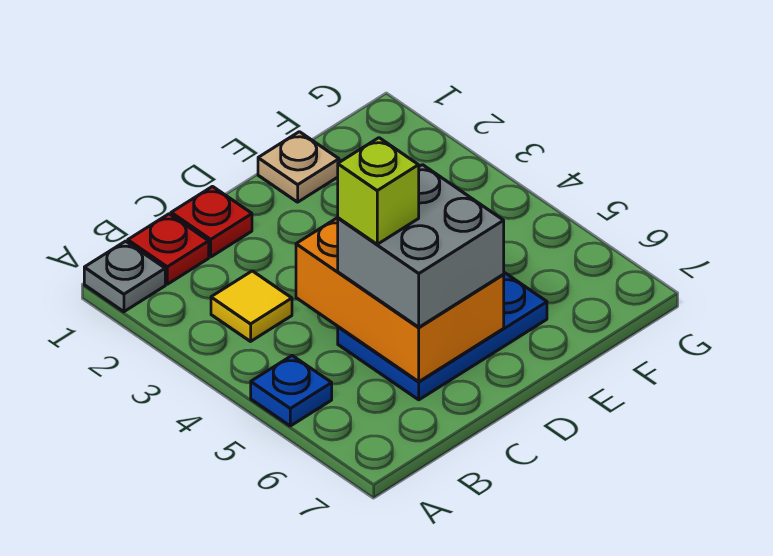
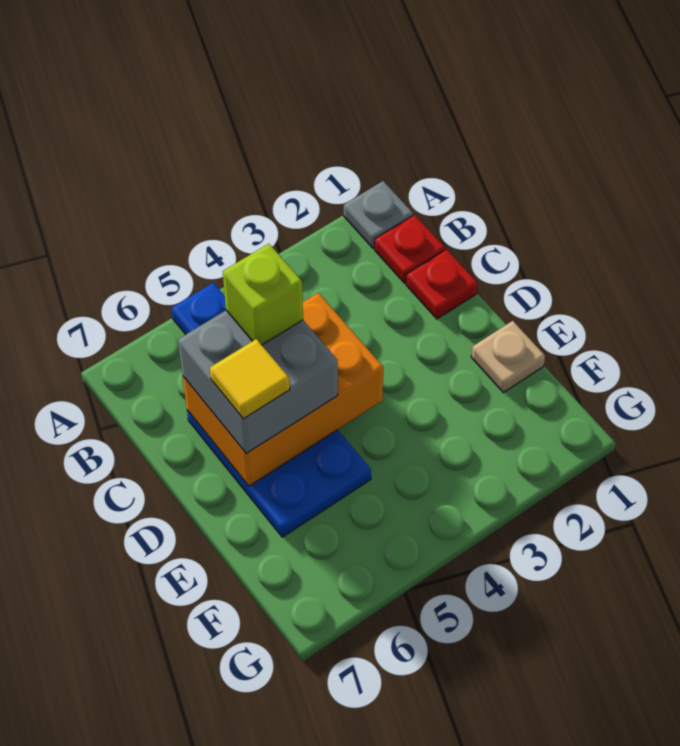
yellow tile B3 level 1 -> yellow tile D6 level 4

